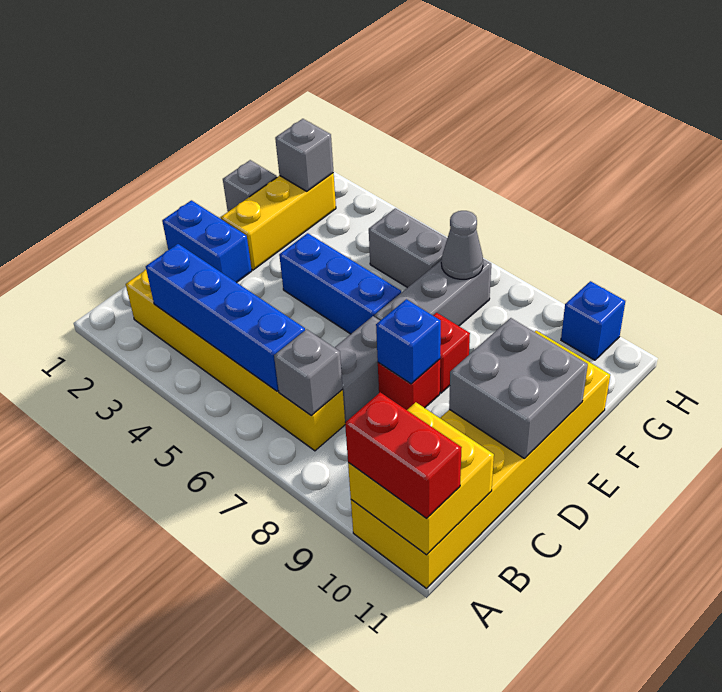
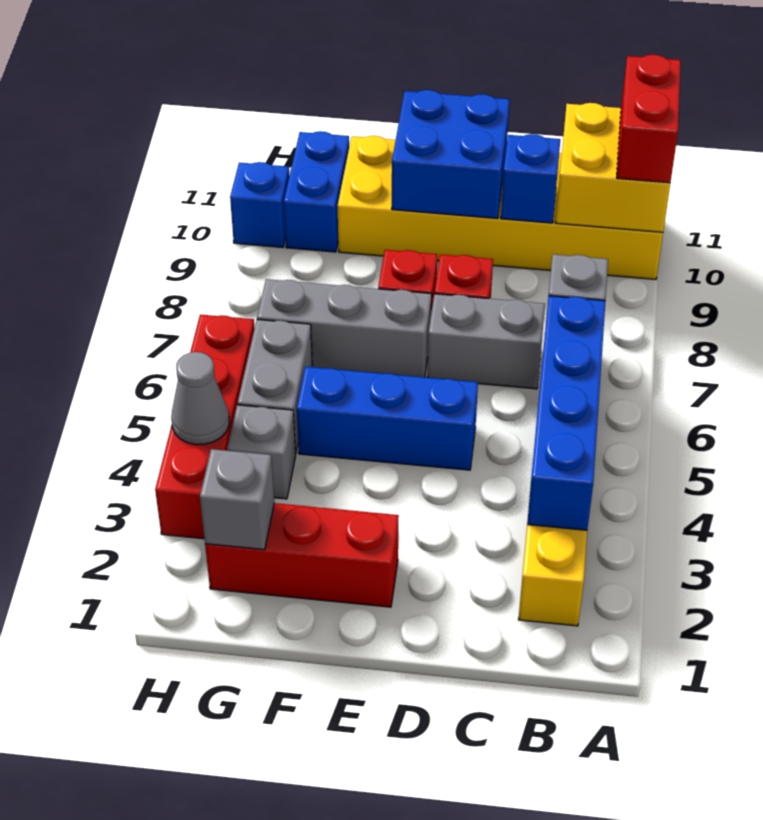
blue brick D1:D2 level 1 -> blue brick G10:G11 level 1
blue brick D8 level 2 -> blue brick C10 level 2
grey brick D10:E11 level 2 -> blue brick D10:E11 level 2
yellow brick E2:G2 level 1 -> red brick E2:G2 level 1
blue brick E4:E6 level 1 -> blue brick D5:F5 level 1
grey brick F1 level 1 -> grey brick G4 level 1
grey cone G7 level 2 -> grey cone H4 level 2
none -> red brick H3:H6 level 1

